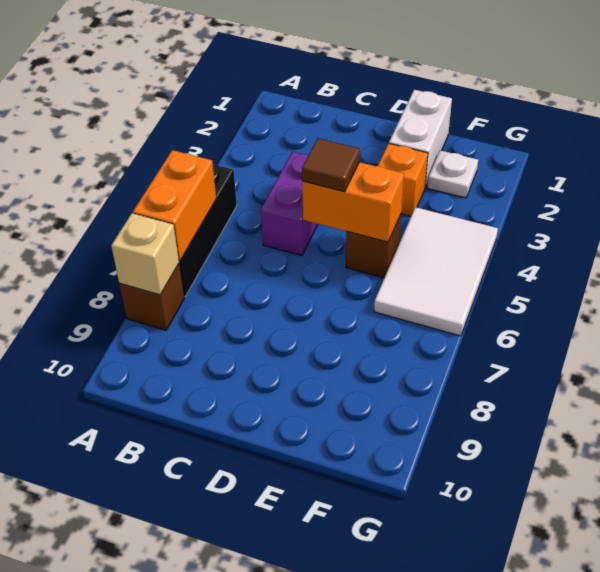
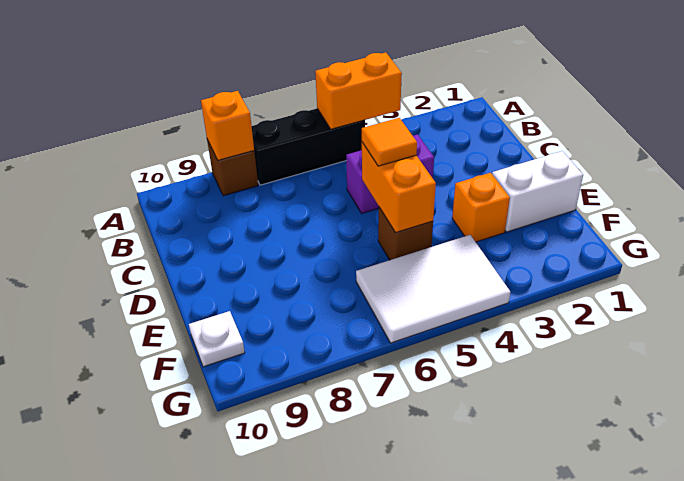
orange brick A6:A7 level 2 -> orange brick A4:A5 level 2
tan brick A8 level 2 -> orange brick A8 level 2
brown tile D5 level 3 -> orange tile D5 level 3
white plate F2 level 1 -> white plate F10 level 1

